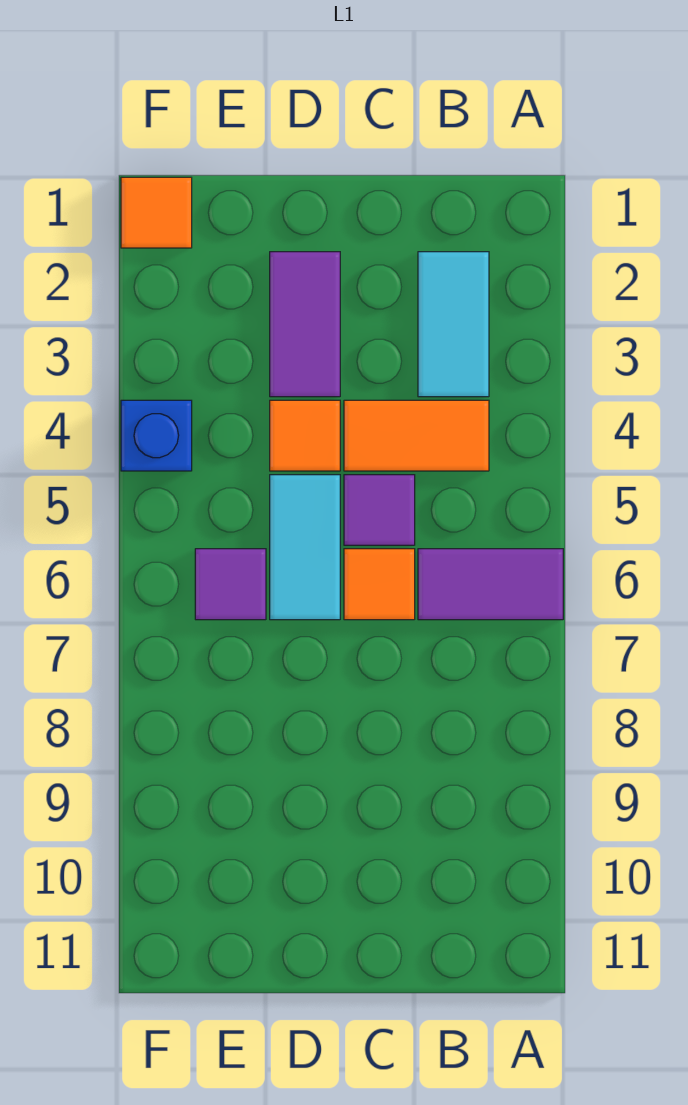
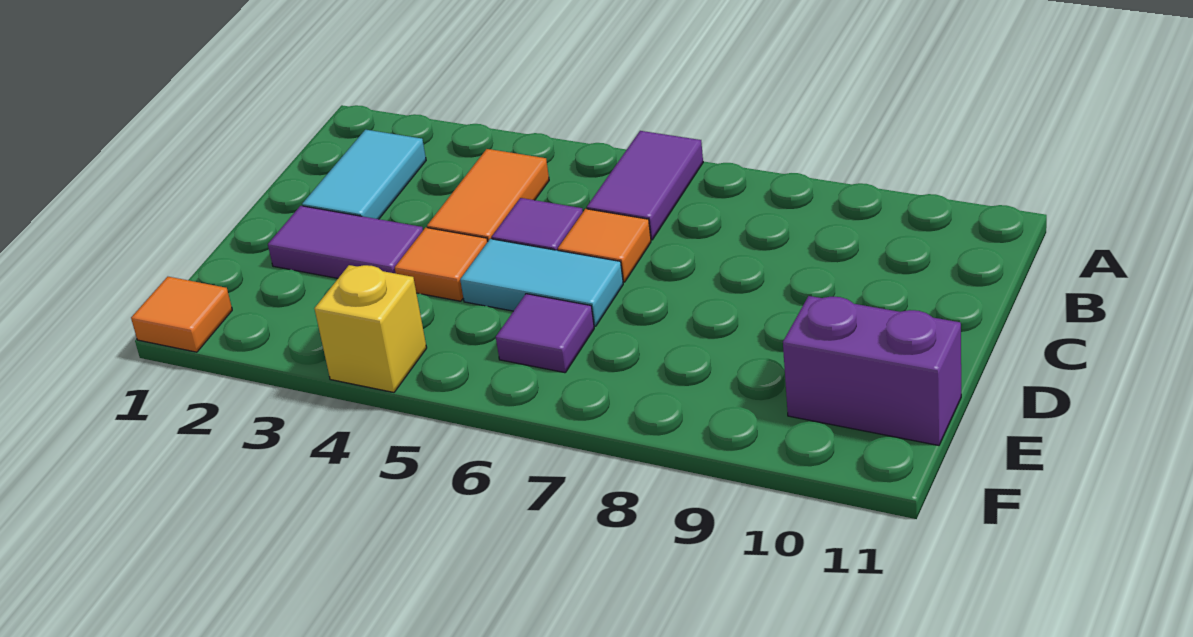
cyan tile B2:B3 level 1 -> cyan tile B2:C2 level 1
none -> purple brick E10:E11 level 1
blue brick F4 level 1 -> yellow brick F4 level 1

